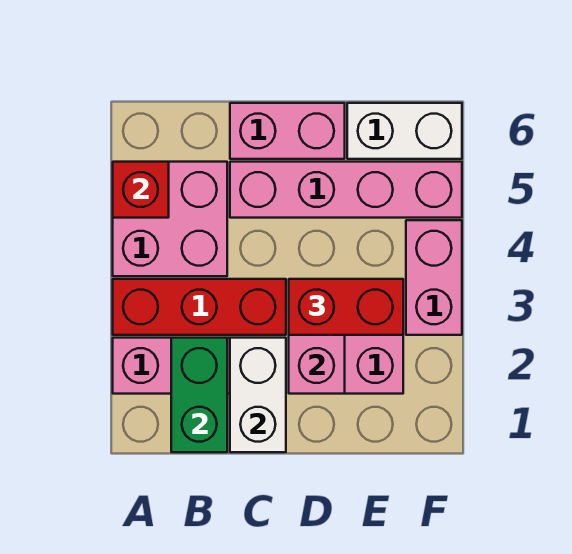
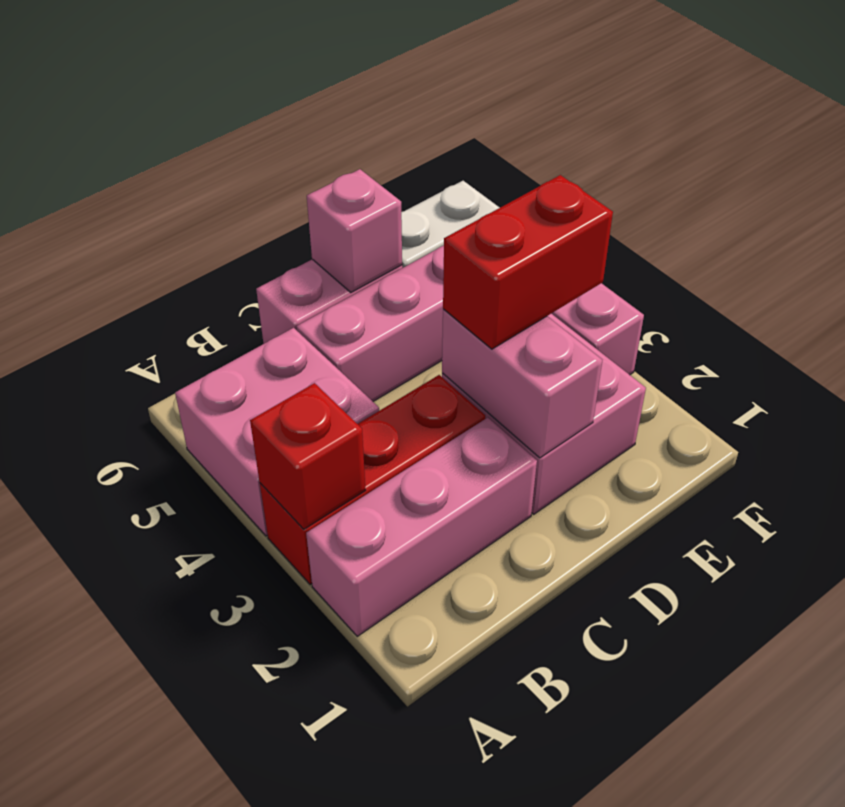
red brick A5 level 2 -> red brick A3 level 2
green brick B1:B2 level 2 -> none
white brick C1:C2 level 2 -> none
none -> pink brick D6 level 2

